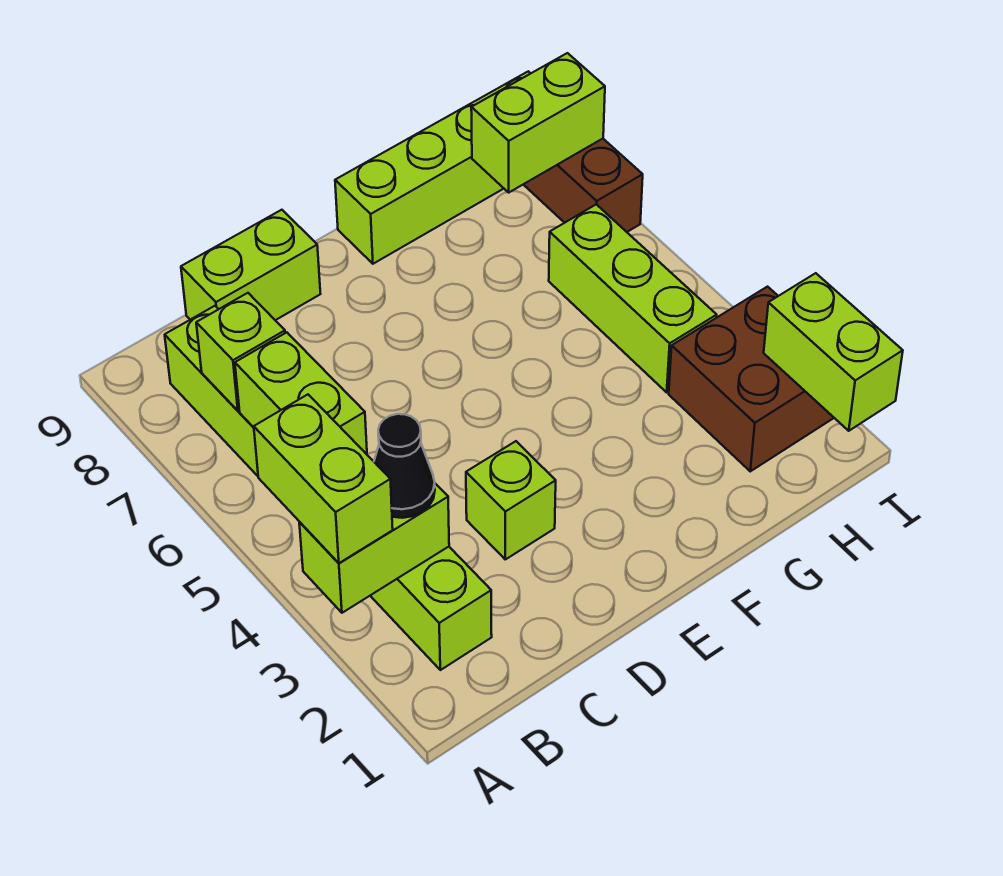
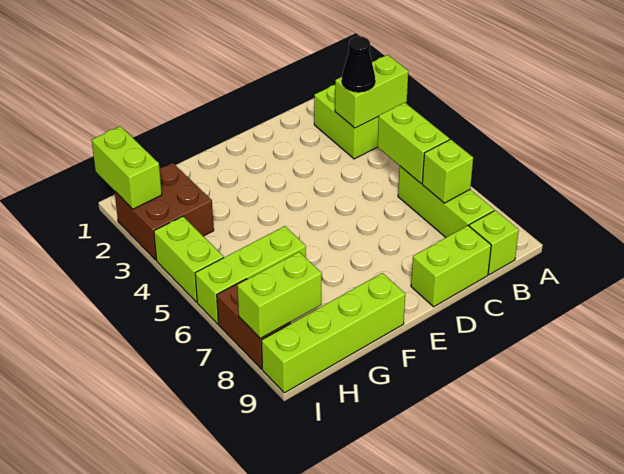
lime brick A3:A4 level 3 -> lime brick I4:I5 level 1
lime brick D3 level 1 -> lime brick B9 level 1
lime brick H4:H6 level 1 -> lime brick G6:I6 level 1

